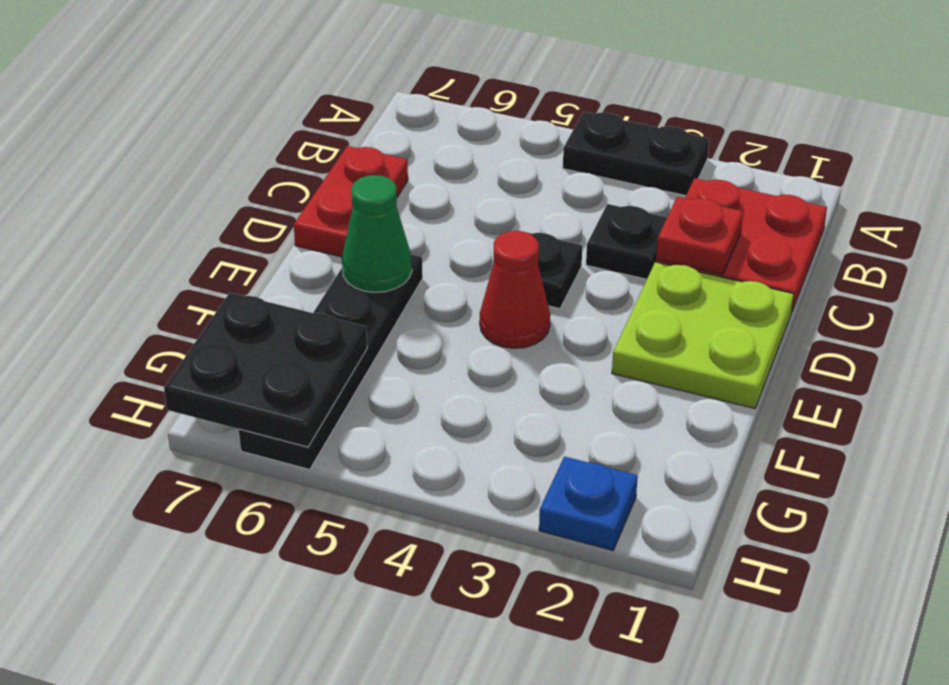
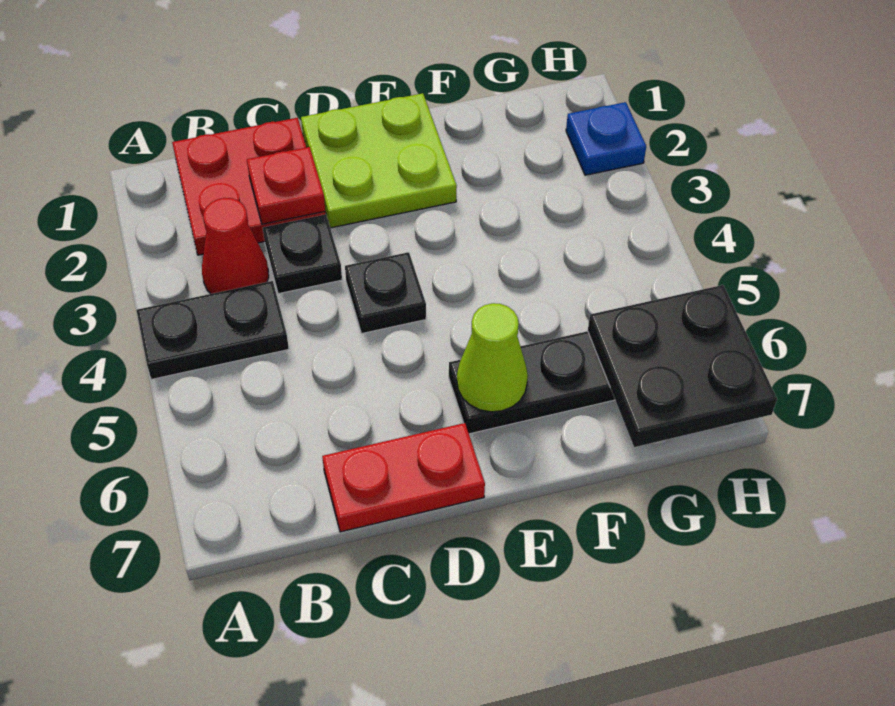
black plate A3:A4 level 1 -> black plate A4:B4 level 1
red cone E4 level 1 -> red cone B3 level 1
green cone E6 level 2 -> lime cone E6 level 2

